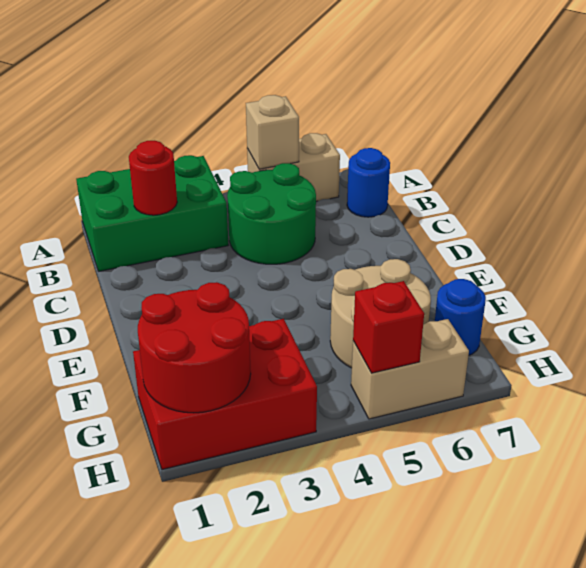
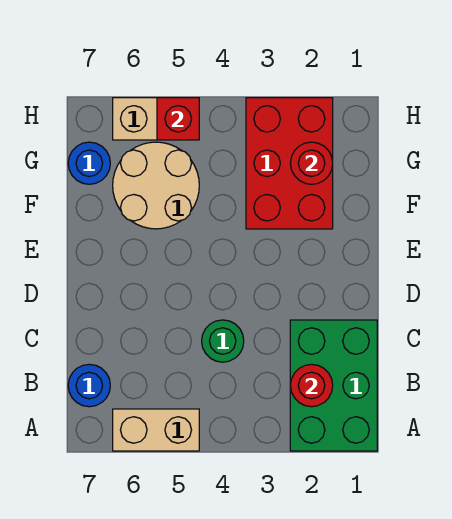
green brick A1:B3 level 1 -> green brick A1:C2 level 1
tan brick A5 level 2 -> none
green round brick B4:C5 level 1 -> green round brick C4 level 1
red brick G1:H3 level 1 -> red brick F2:H3 level 1
red round brick G1:H2 level 2 -> red round brick G2 level 2

